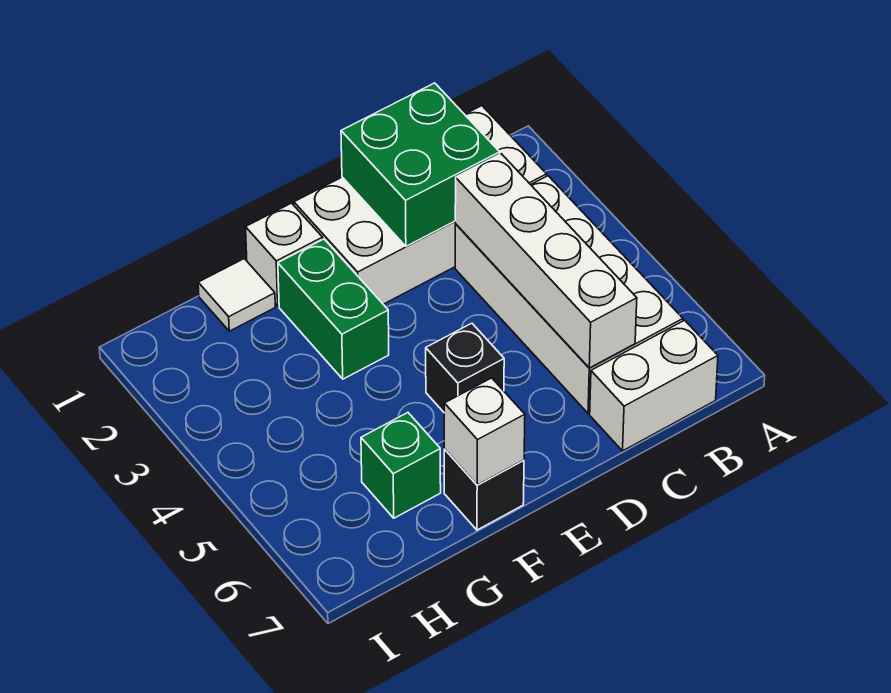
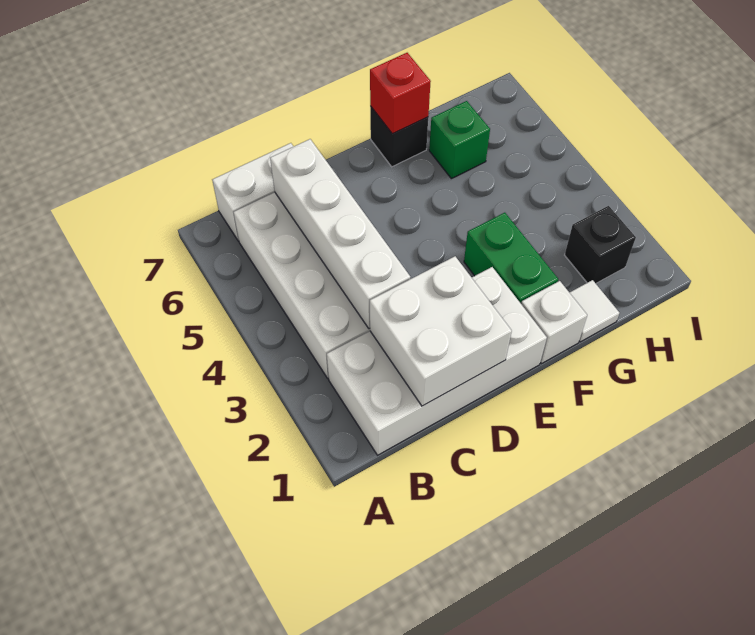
green brick C1:D2 level 2 -> white brick C1:D2 level 2
black brick E5 level 1 -> black brick H2 level 1
white brick F7 level 2 -> red brick F7 level 2

